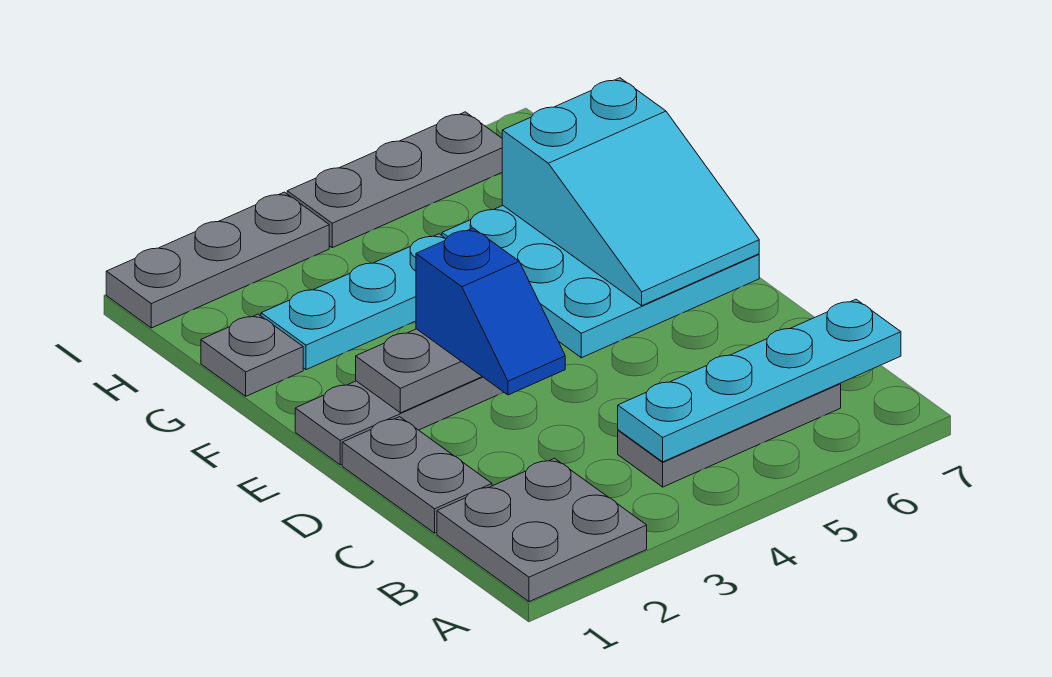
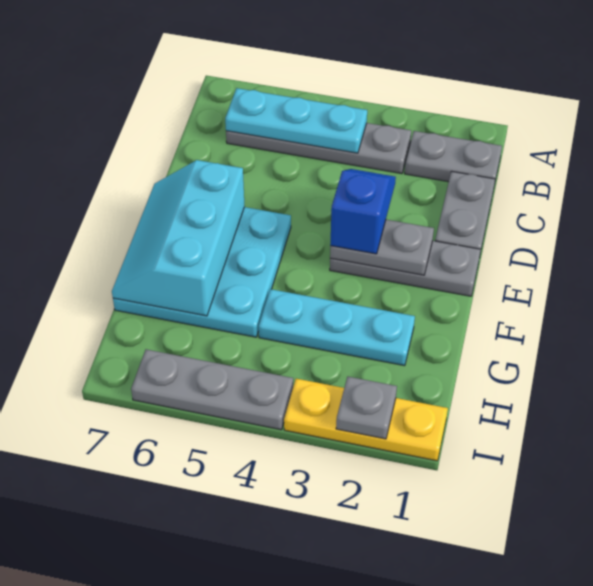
grey plate A1:B2 level 1 -> grey plate B1:B2 level 1
grey plate B4:B6 level 1 -> grey plate B3:B6 level 1
cyan plate B4:B7 level 2 -> cyan plate B4:B6 level 2
cyan slope E6:G7 level 2 top G -> cyan slope E6:G7 level 2 top 6
grey plate G1 level 1 -> grey plate I2 level 2
grey plate I1:I3 level 1 -> yellow plate I1:I3 level 1

